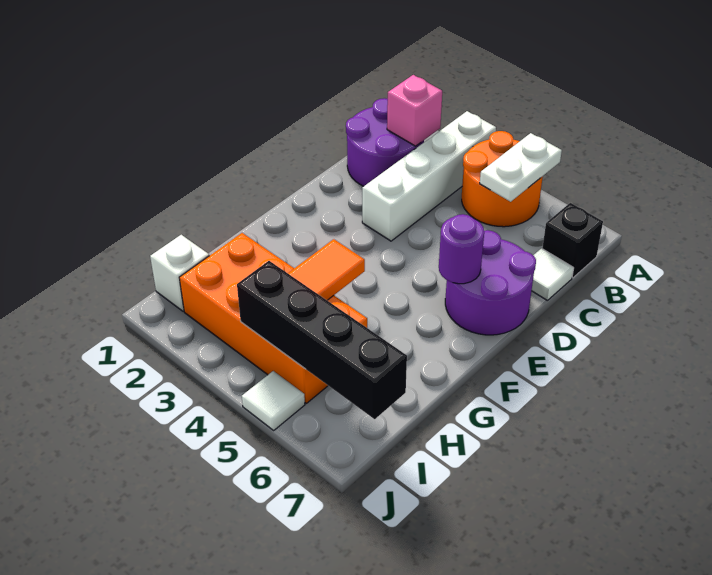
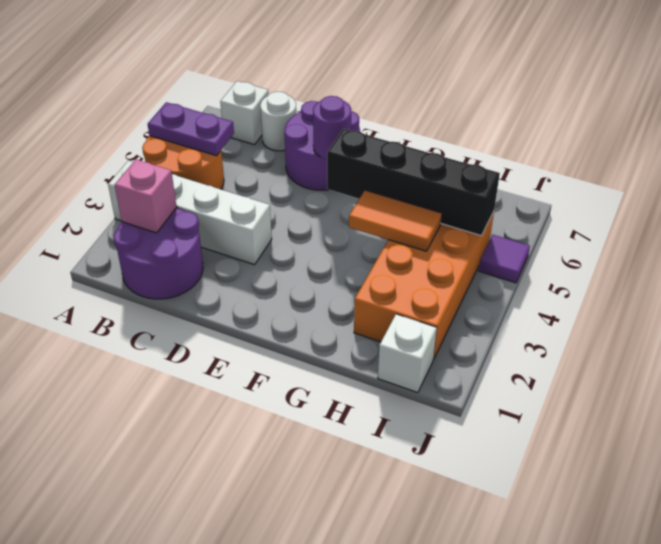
white plate A5:B5 level 2 -> purple plate A5:B5 level 2
black brick B7 level 1 -> white brick B7 level 1
white tile C7 level 1 -> white round brick C7 level 1
black brick I4:I7 level 2 -> black brick F5:I5 level 2
white tile J5 level 1 -> purple tile J5 level 1

